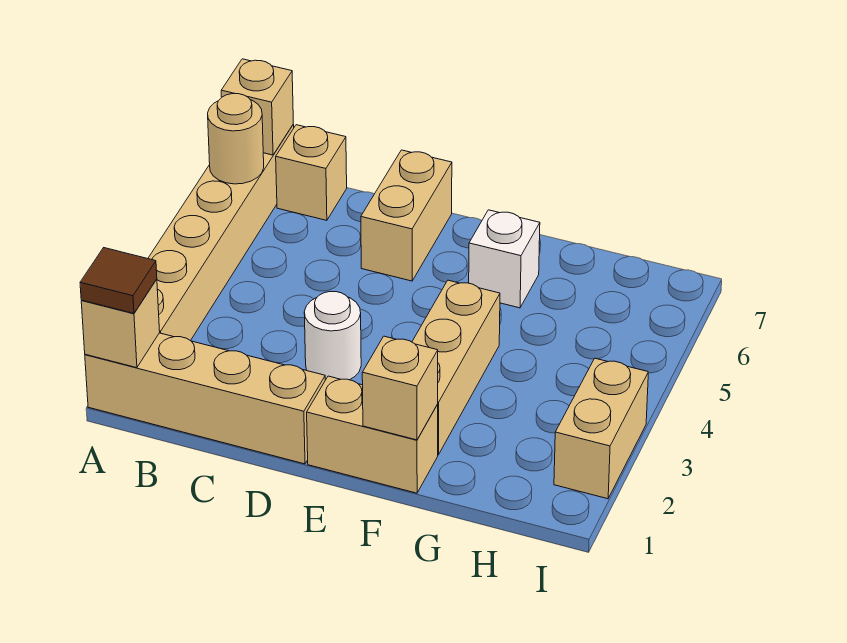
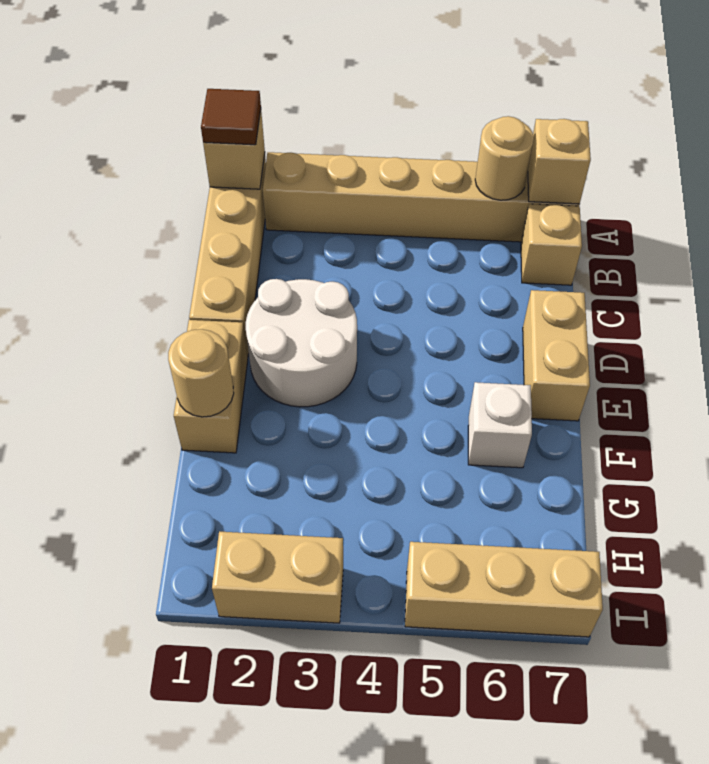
white round brick D3 level 1 -> white round brick D2:E3 level 1
tan brick D6:D7 level 1 -> tan brick D7:E7 level 1
tan brick F1 level 2 -> tan round brick F1 level 2
tan brick F2:F4 level 1 -> tan brick I5:I7 level 1

